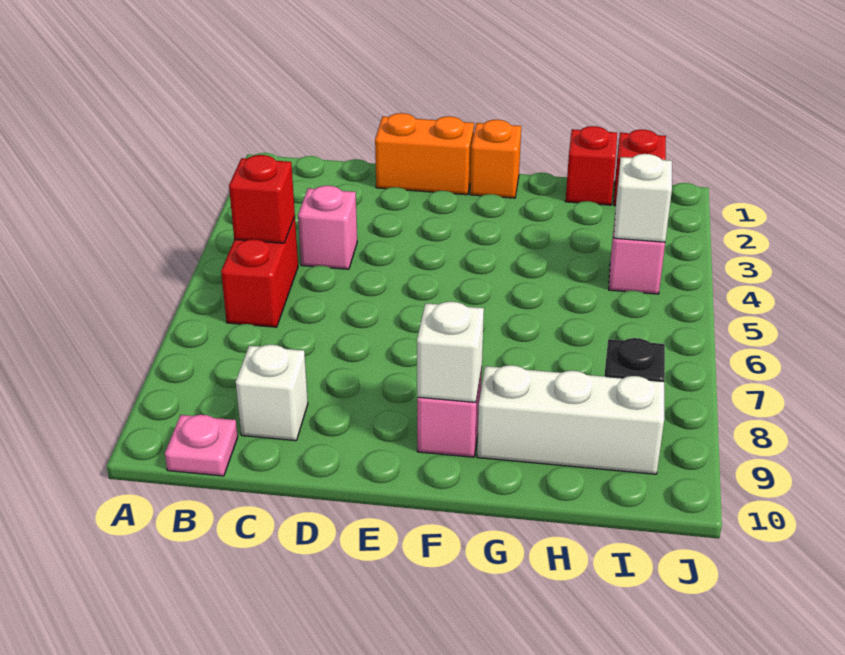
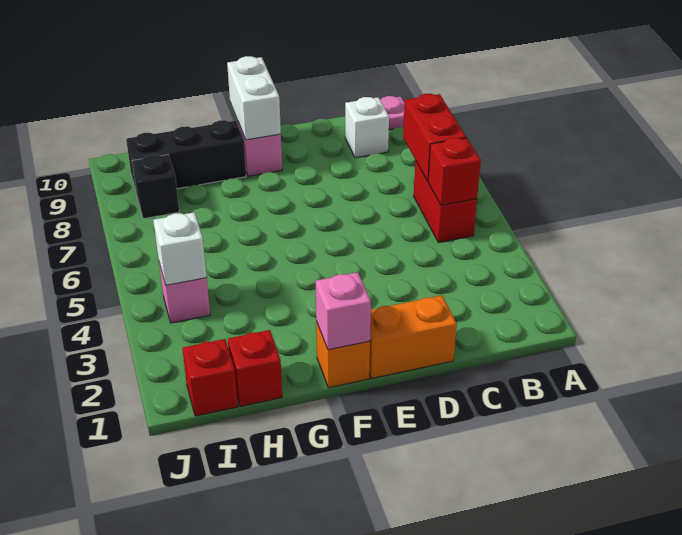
none -> red brick B6:B7 level 2
pink brick C4 level 1 -> pink brick F1 level 2
white brick F9 level 2 -> white brick F9:F10 level 2
white brick G9:I9 level 1 -> black brick G9:I9 level 1

